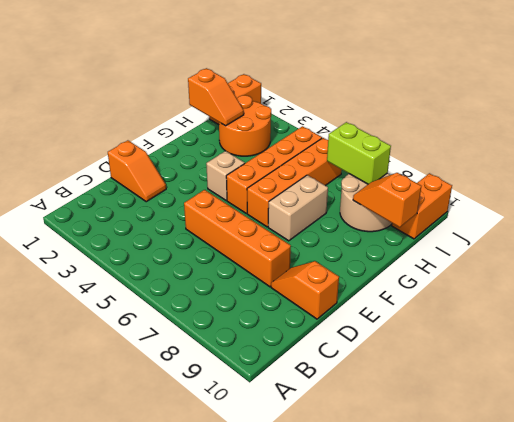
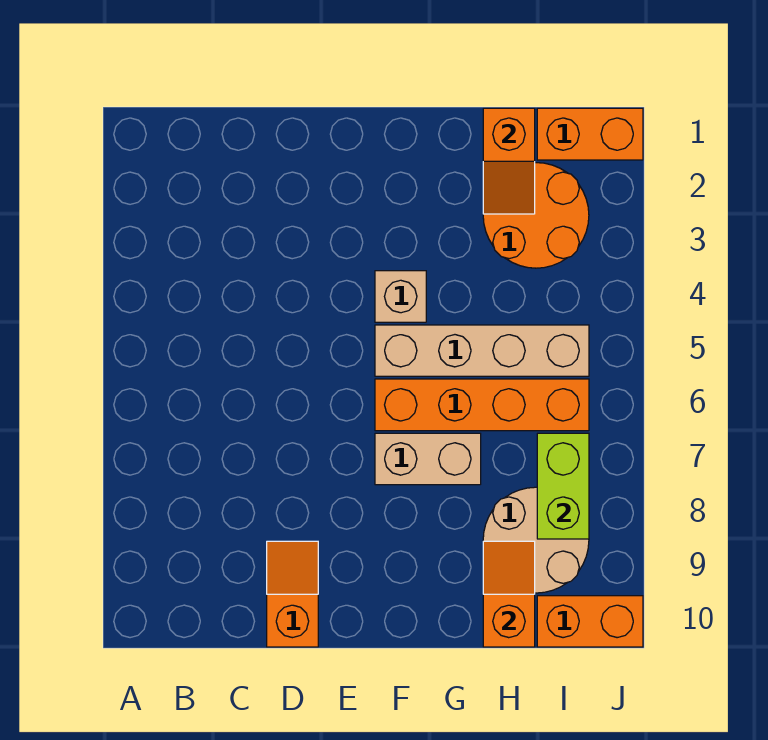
orange slope D1:D2 level 1 top 1 -> none
orange brick D5:D8 level 1 -> none
orange brick F5:I5 level 1 -> tan brick F5:I5 level 1

